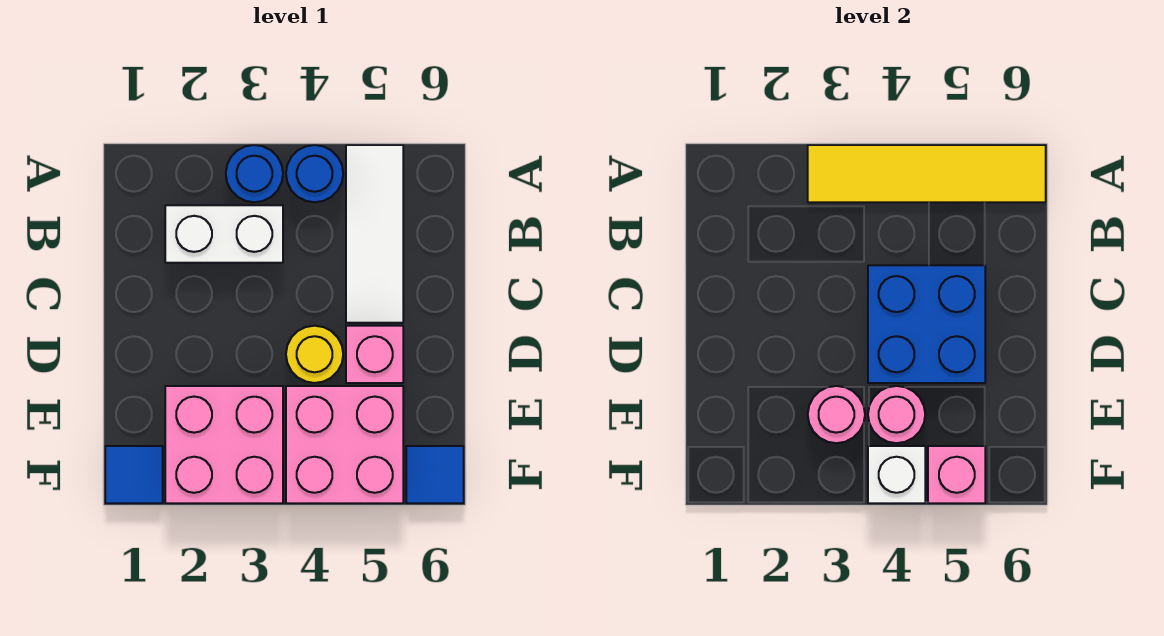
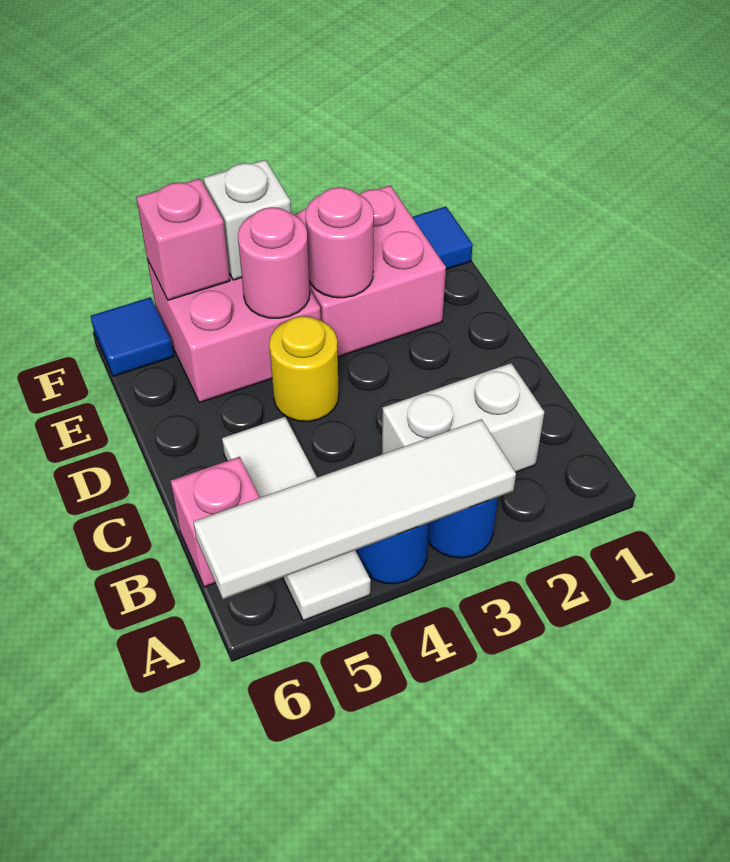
yellow tile A3:A6 level 2 -> white tile A3:A6 level 2
blue brick C4:D5 level 2 -> none
pink brick D5 level 1 -> pink brick B6 level 1

